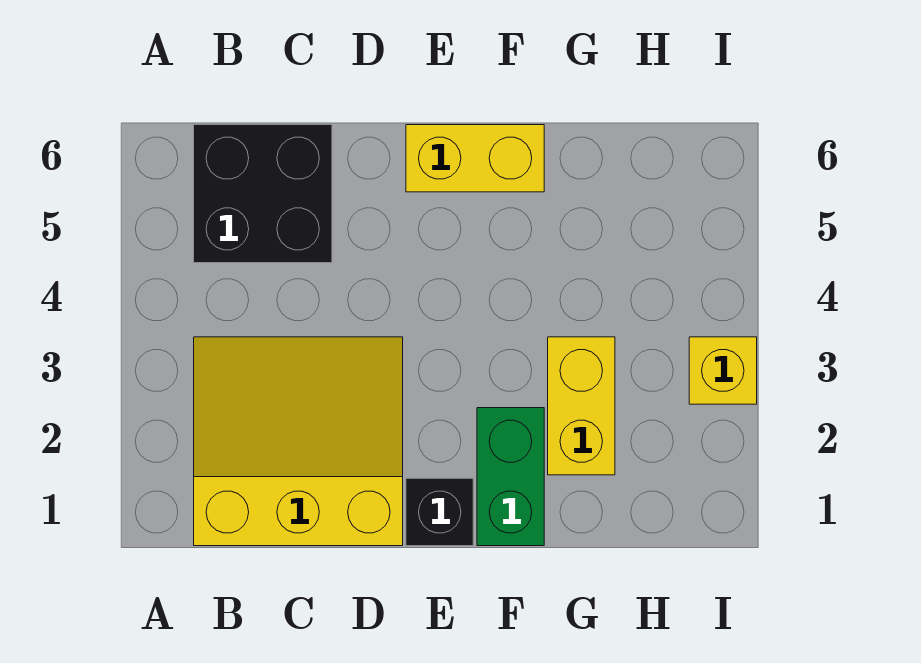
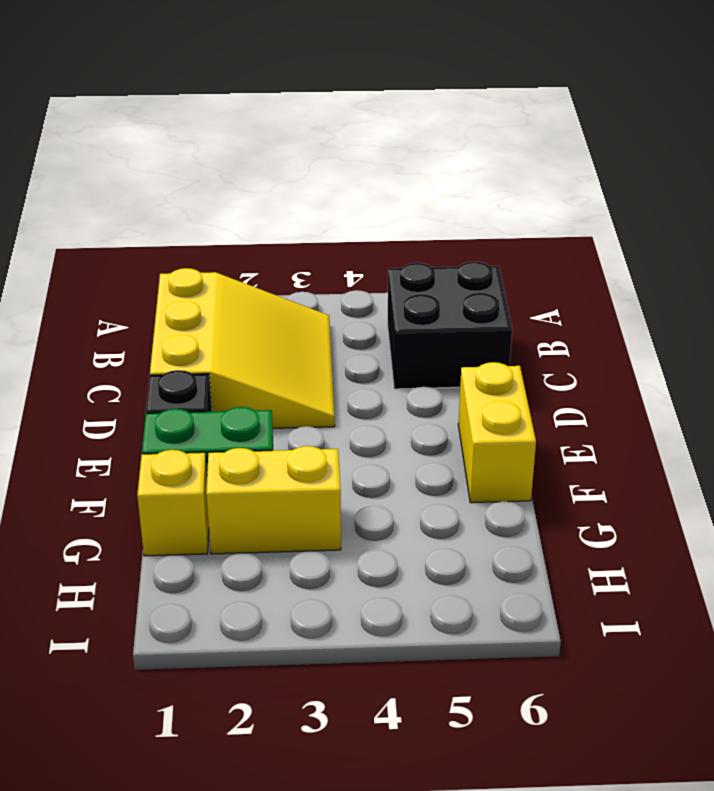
yellow brick I3 level 1 -> yellow brick G1 level 1

